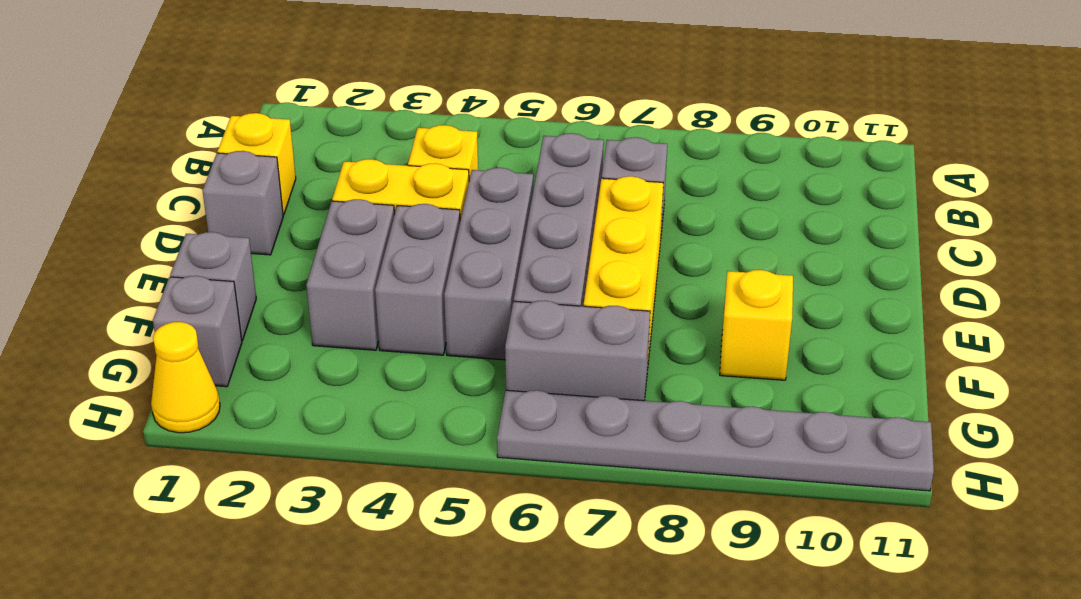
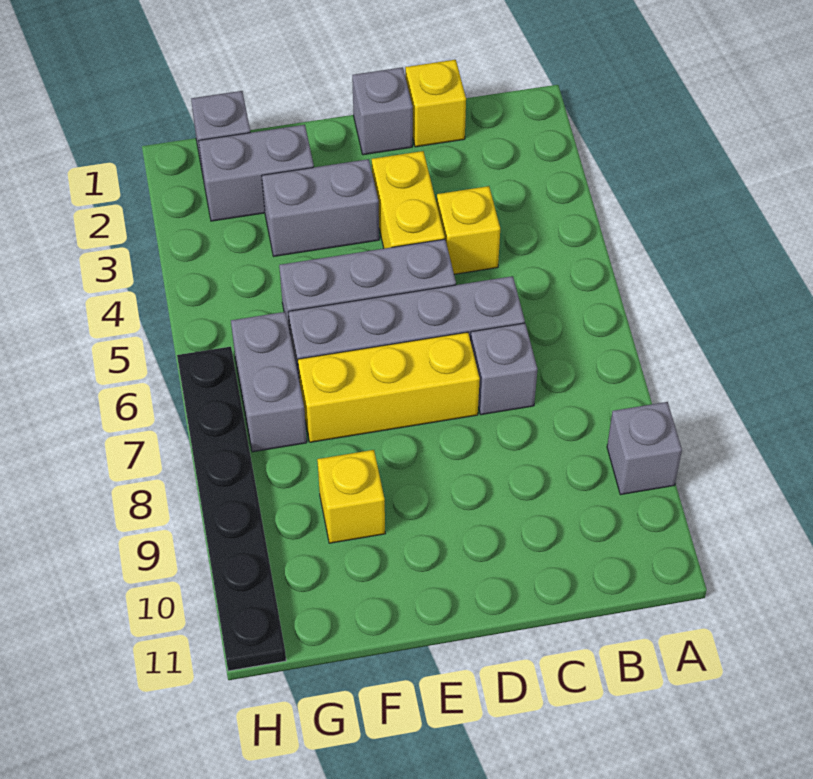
grey brick E4:F4 level 1 -> grey brick F2:G2 level 1
grey brick F1 level 1 -> grey brick A9 level 1
yellow cone H1 level 1 -> none
grey plate H6:H11 level 1 -> black plate H6:H11 level 1

